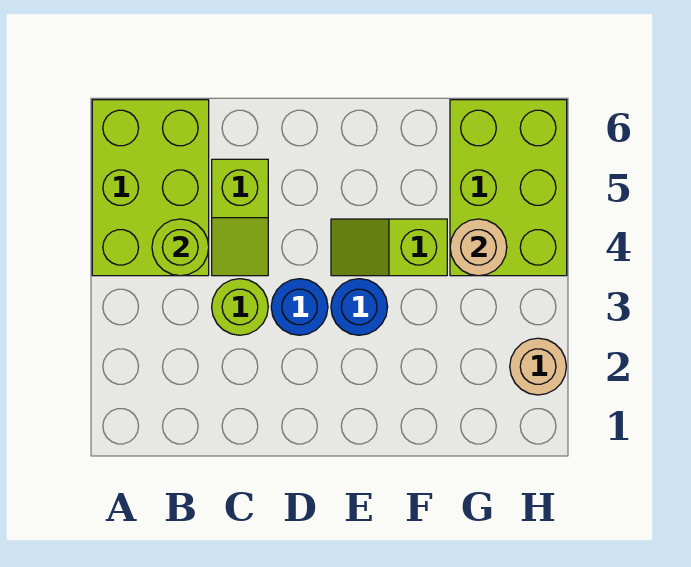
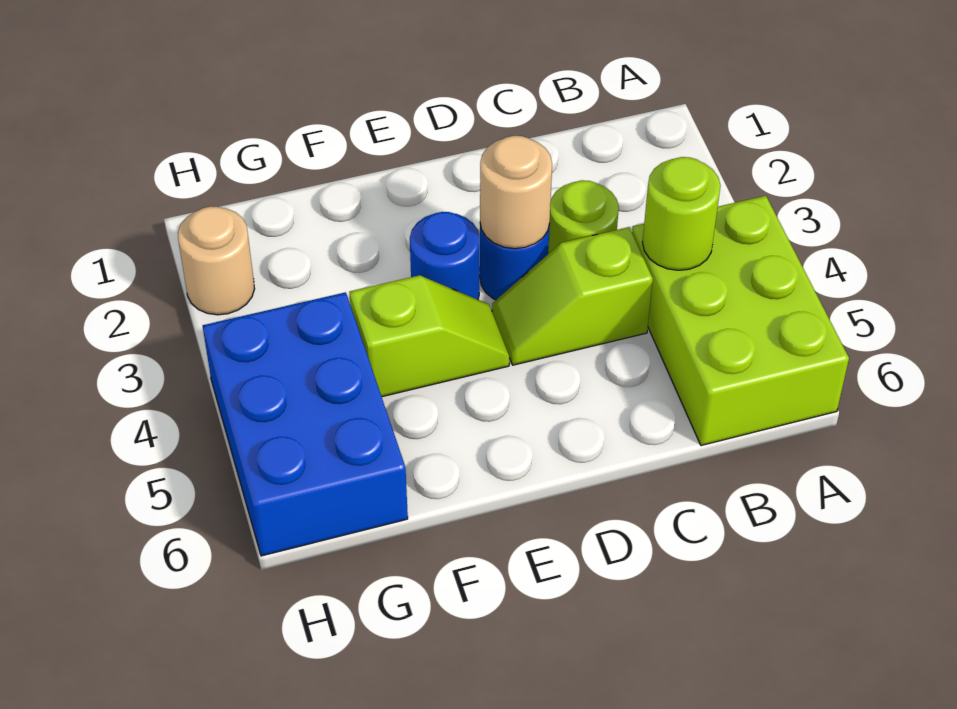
lime slope C4:C5 level 1 top 5 -> lime slope C4:D4 level 1 top C
lime brick G4:H6 level 1 -> blue brick G4:H6 level 1
tan round brick G4 level 2 -> tan round brick D3 level 2

